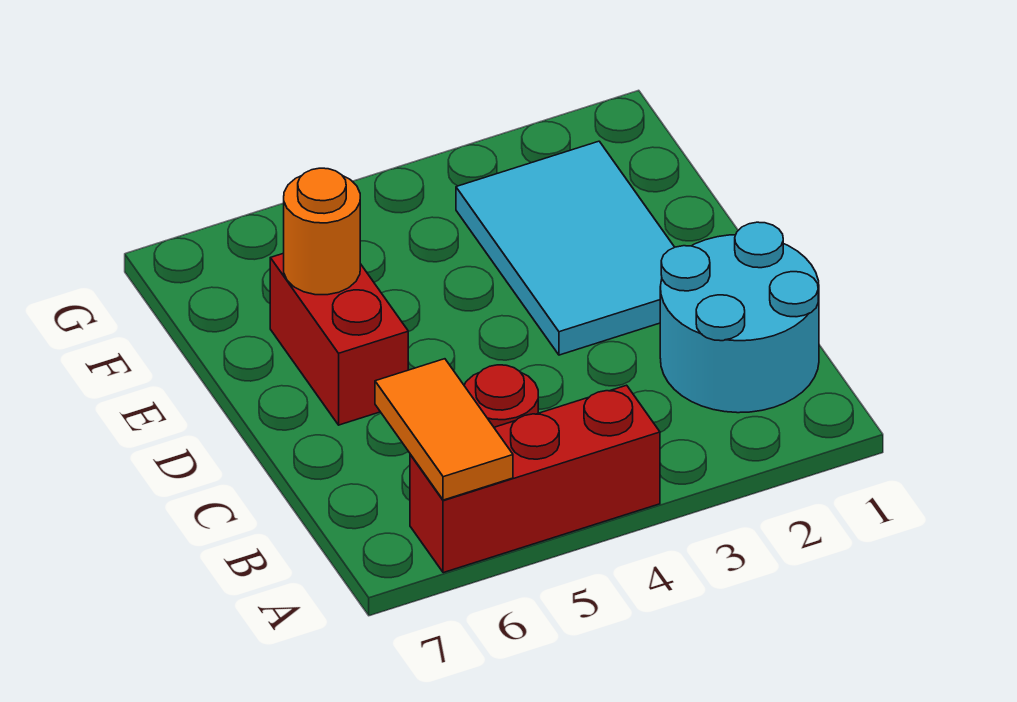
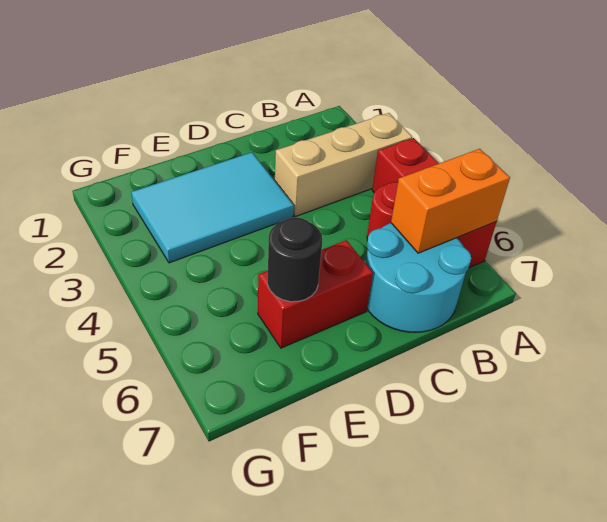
none -> tan brick A3:C3 level 1
orange tile A6:B6 level 2 -> orange brick A6:B6 level 2
cyan round brick B1:C2 level 1 -> cyan round brick B6:C7 level 1
orange round brick E6 level 2 -> black round brick E6 level 2

